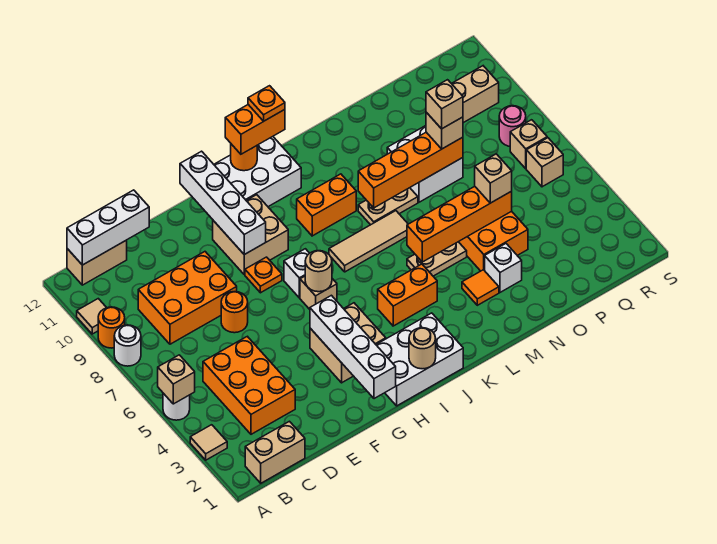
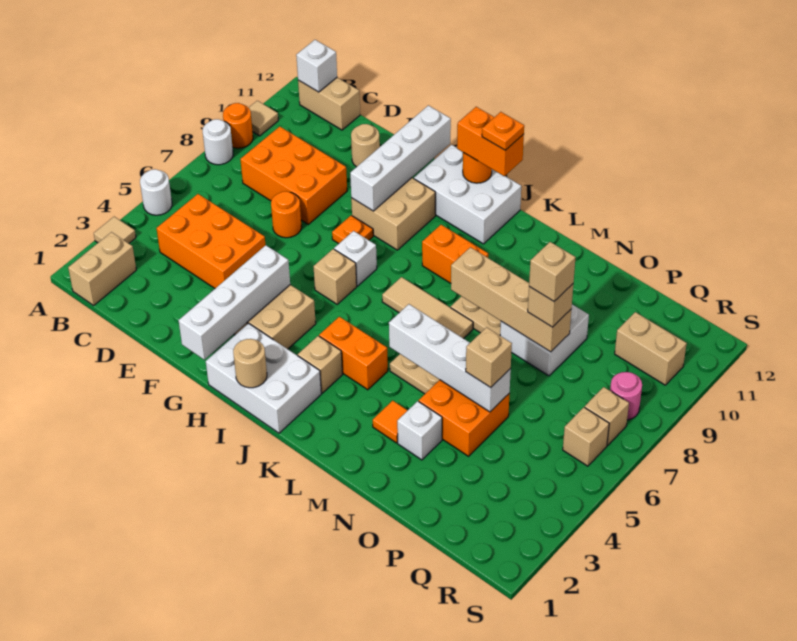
tan brick A5 level 2 -> tan brick J3 level 1
tan brick B1:C1 level 1 -> tan brick B1:B2 level 1
white brick B12:D12 level 2 -> white brick B12 level 2
orange brick C3:D5 level 1 -> orange brick C4:E5 level 1
tan round brick H6 level 2 -> tan round brick E11 level 1
orange brick L5:O5 level 2 -> white brick L5:O5 level 2
orange brick L8:O8 level 2 -> tan brick L8:O8 level 2

